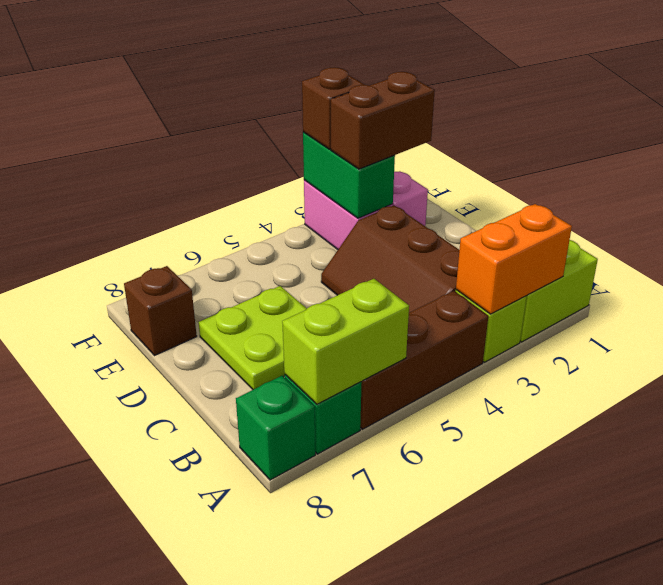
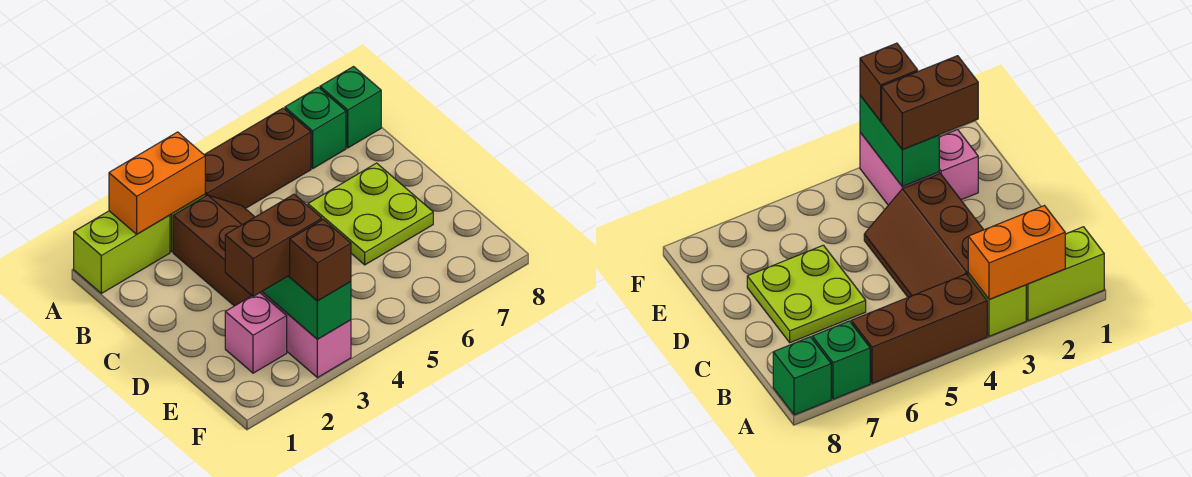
lime brick A6:A7 level 2 -> none
brown brick E8 level 1 -> none

